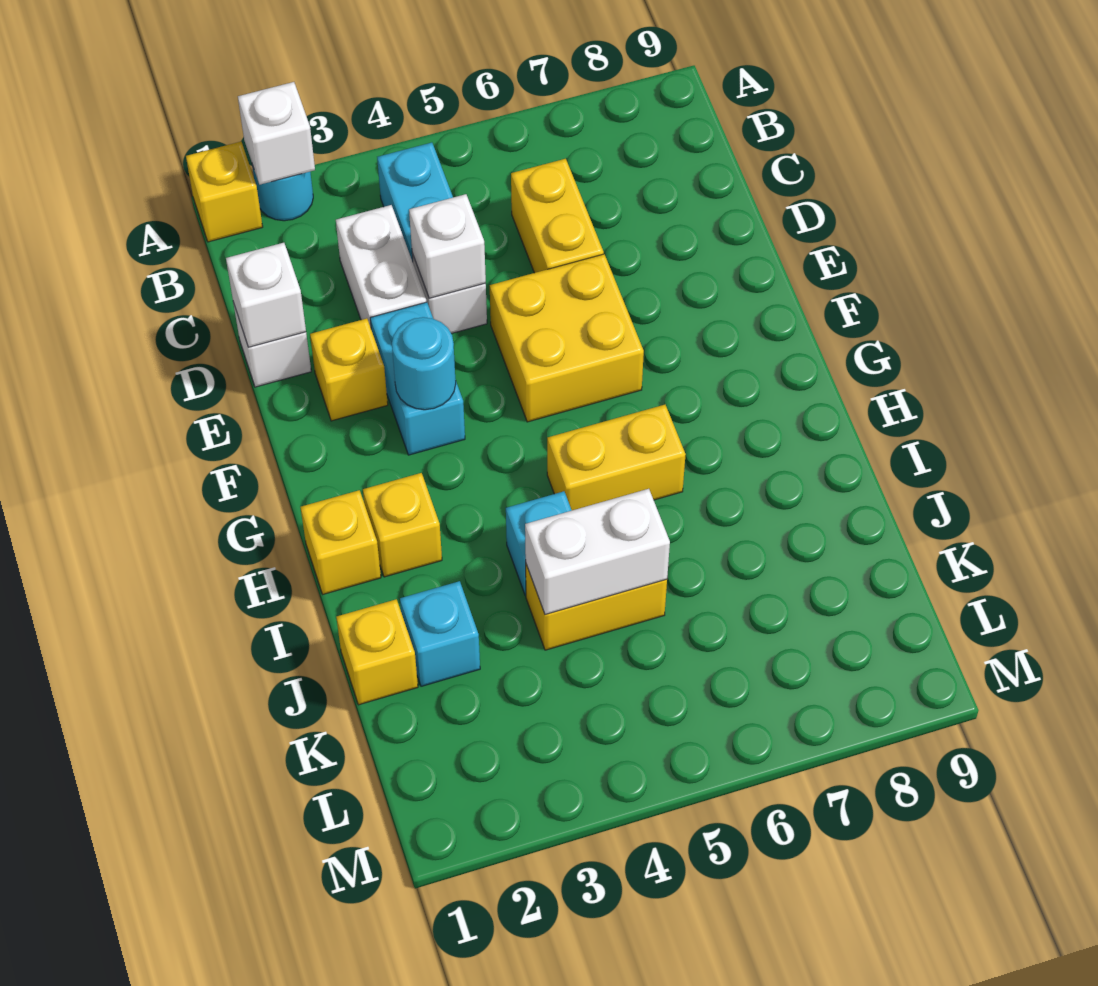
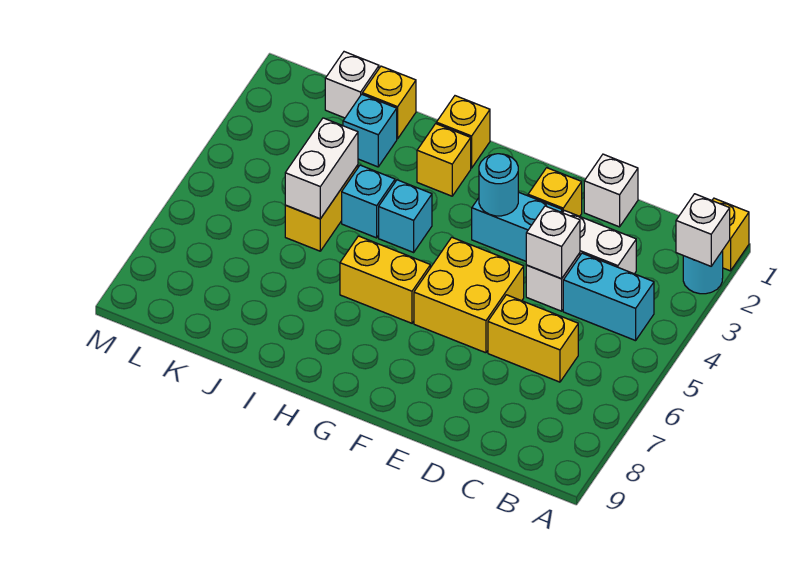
white brick D1 level 2 -> white brick K1 level 1
none -> cyan brick H4 level 1
yellow brick H5:H6 level 1 -> yellow brick G6:H6 level 1

